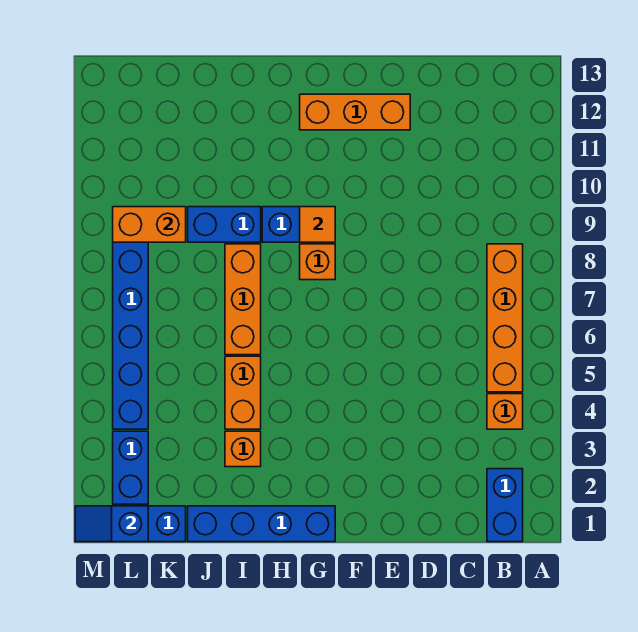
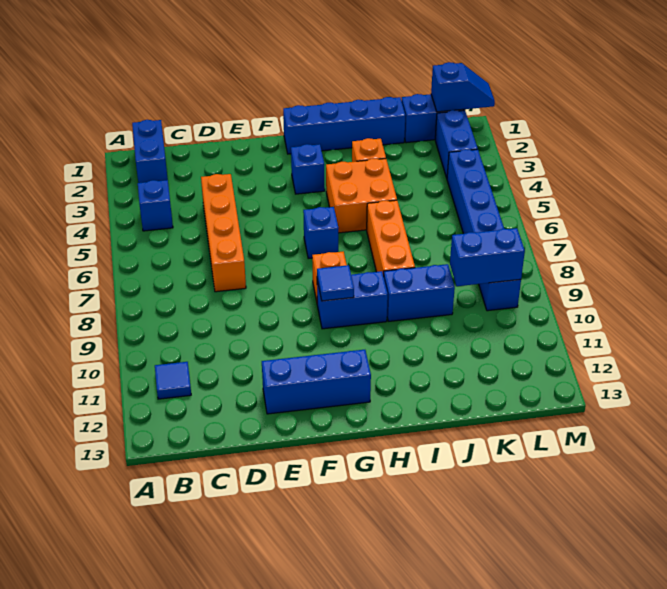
orange brick B4 level 1 -> blue brick B4 level 1
orange brick B5:B8 level 1 -> orange brick D4:D7 level 1
none -> blue tile B11 level 1
orange brick E12:G12 level 1 -> blue brick E12:G12 level 1
none -> blue brick G3 level 1
none -> blue brick G6 level 1
orange tile G9 level 2 -> blue tile G9 level 2
orange brick I4:I5 level 1 -> orange brick H4:I5 level 1
orange brick K9:L9 level 2 -> blue brick K9:L9 level 2

